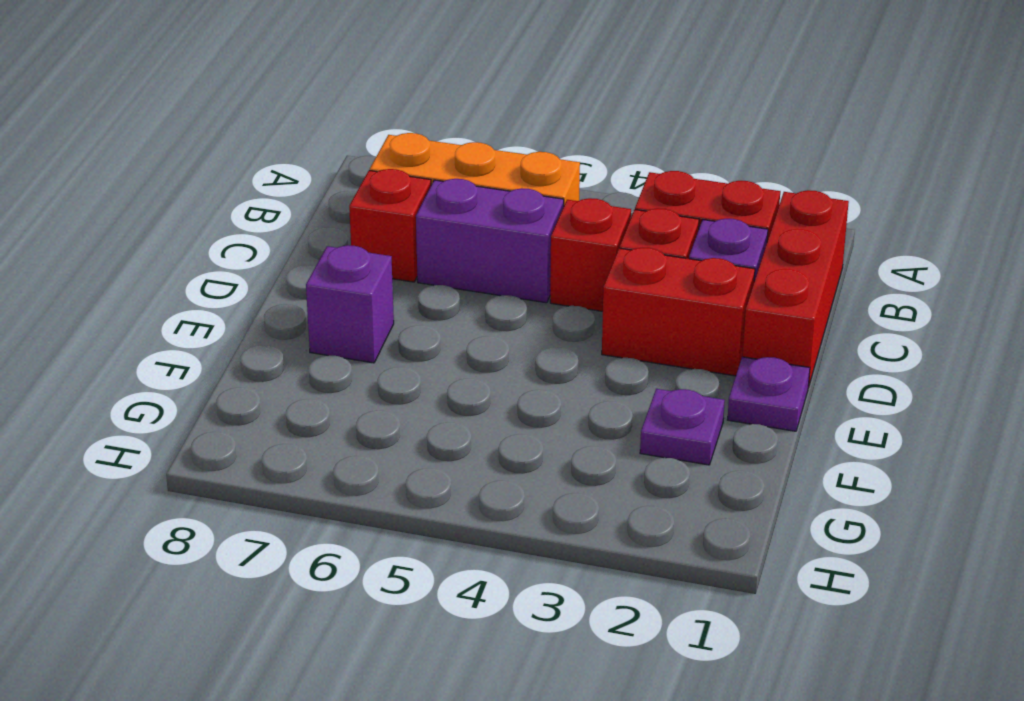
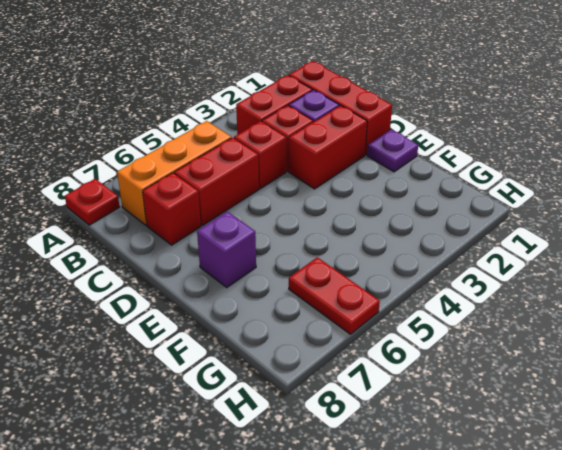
none -> red plate A8 level 1
purple brick C5:C6 level 1 -> red brick C5:C6 level 1
purple plate F2 level 1 -> none
none -> red plate G6:H6 level 1

